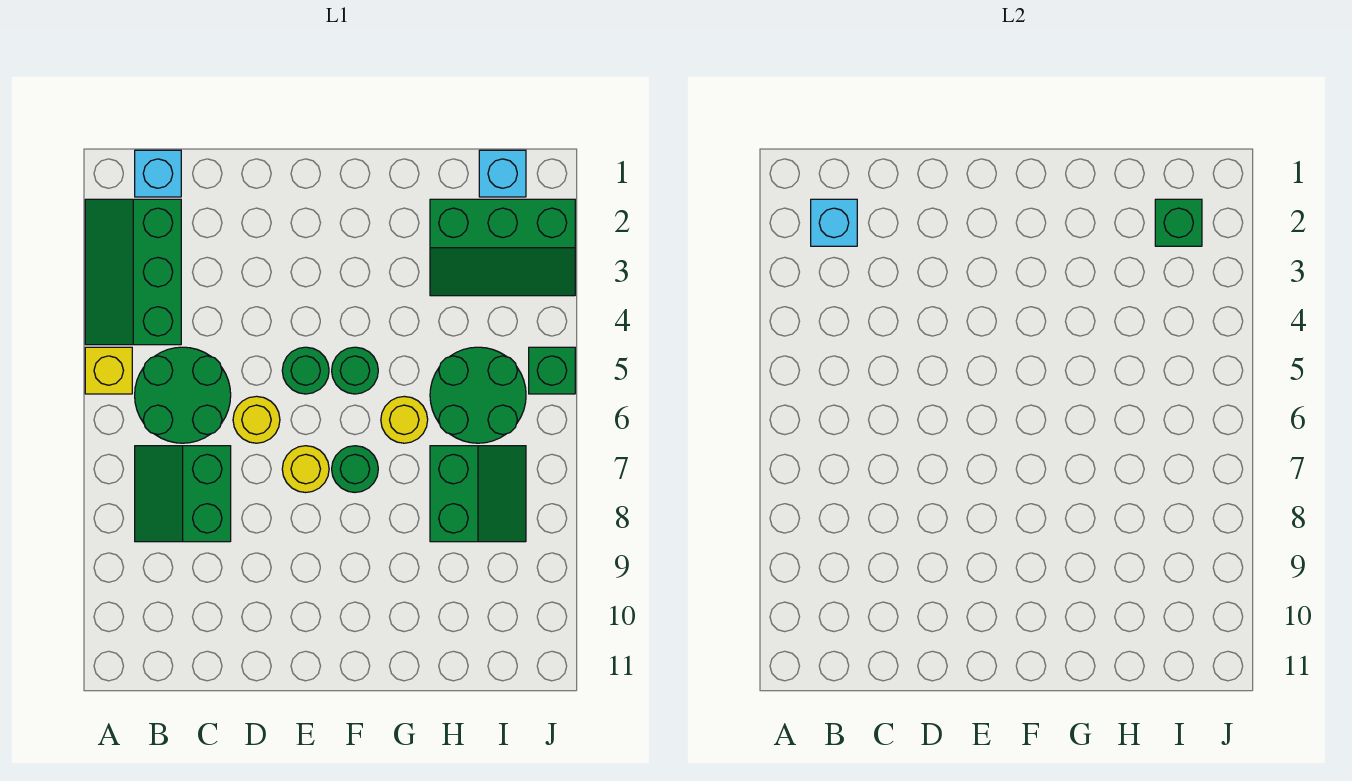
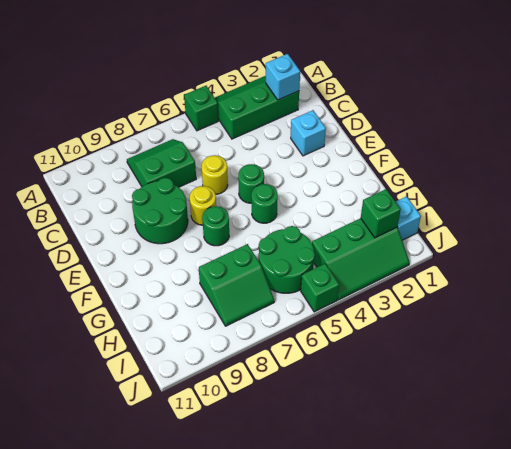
yellow brick A5 level 1 -> green brick A5 level 1
cyan brick B1 level 1 -> cyan brick D2 level 1
green round brick B5:C6 level 1 -> green round brick D8:E9 level 1
yellow round brick G6 level 1 -> none
green slope H2:J3 level 1 top 2 -> green slope I2:J4 level 1 top I

